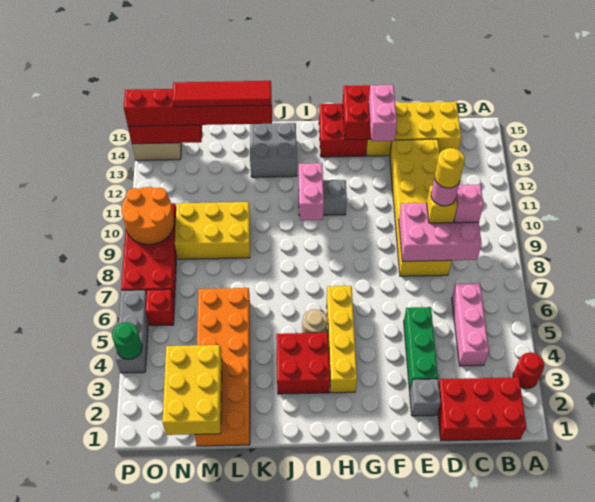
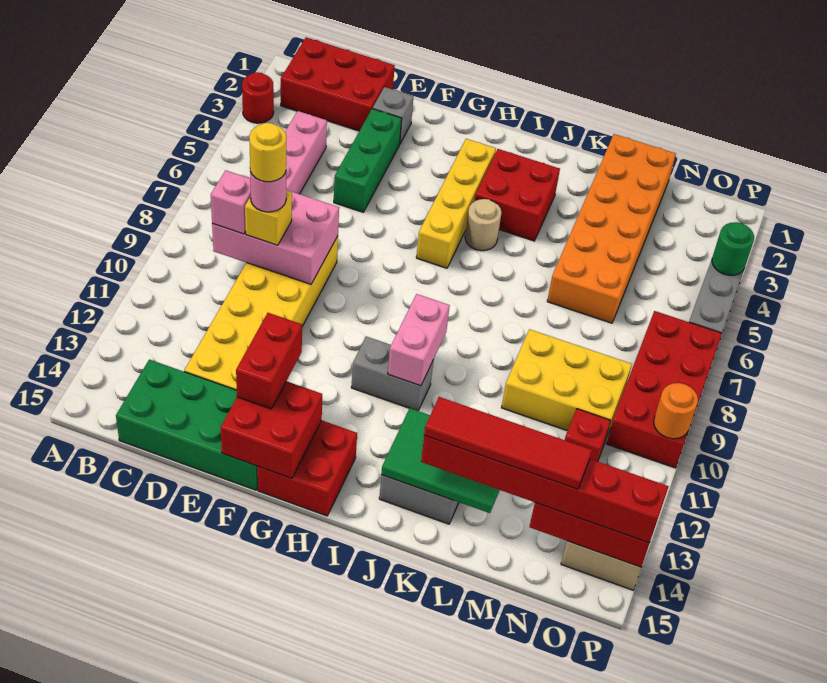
yellow brick C14:F15 level 1 -> green brick C14:F15 level 1
pink brick F13:F14 level 3 -> red brick F13:F14 level 3
none -> green tile J13:L14 level 2
yellow brick M1:N3 level 2 -> none
red brick O6 level 1 -> red brick N11 level 1
orange round brick O9:P10 level 2 -> orange round brick P10 level 2

